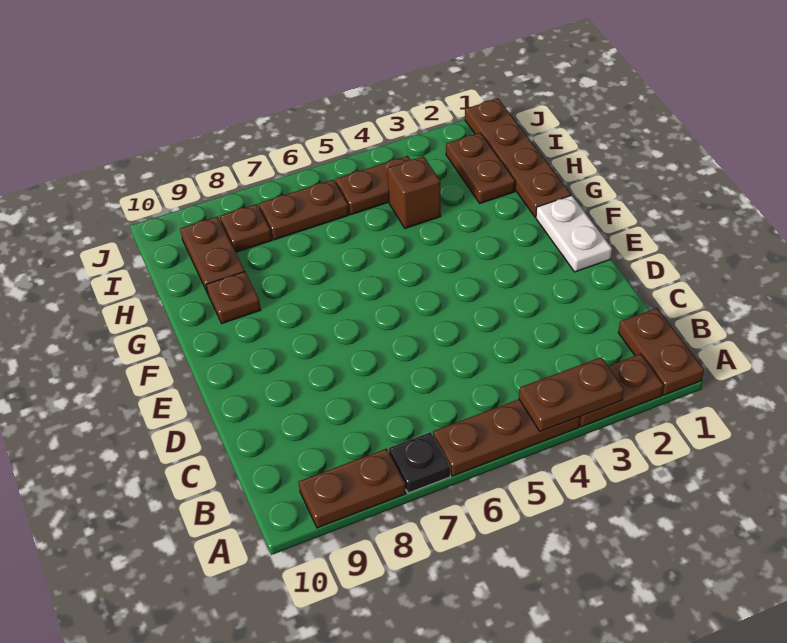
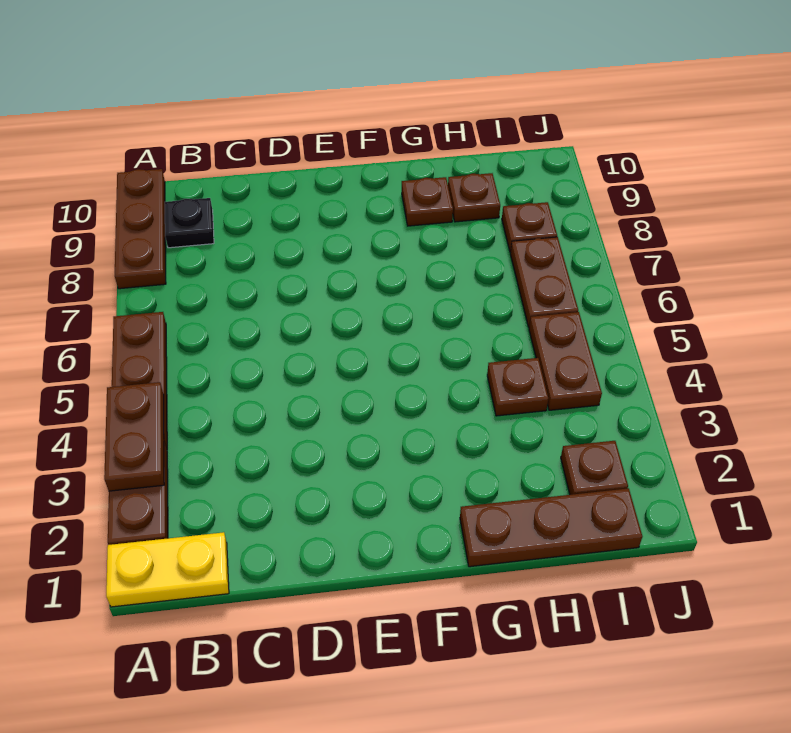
brown plate A1:B1 level 1 -> yellow plate A1:B1 level 1
black plate A7 level 1 -> black plate B9 level 1
brown plate A8:A9 level 1 -> brown plate A8:A10 level 1
white plate E1:F1 level 1 -> none
brown plate G1:J1 level 1 -> brown plate G1:I1 level 1
brown plate H2:I2 level 1 -> brown plate I2 level 1
brown brick H4 level 1 -> brown plate H4 level 1
brown plate H9:I9 level 1 -> brown plate H9 level 1

